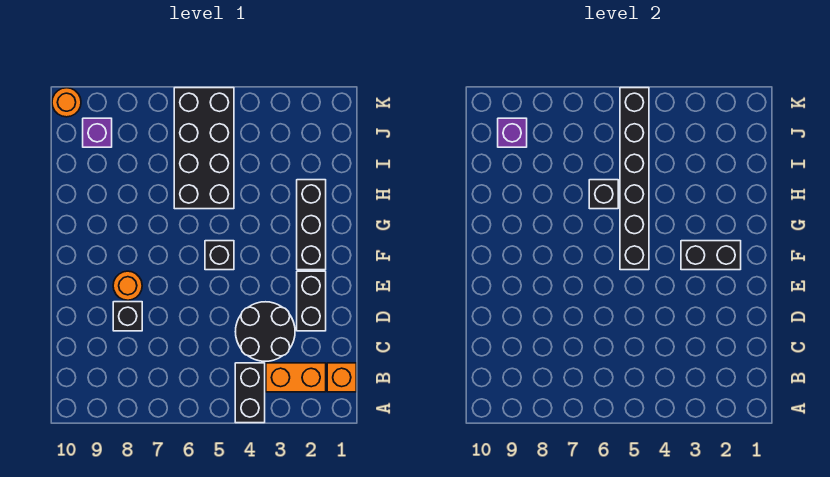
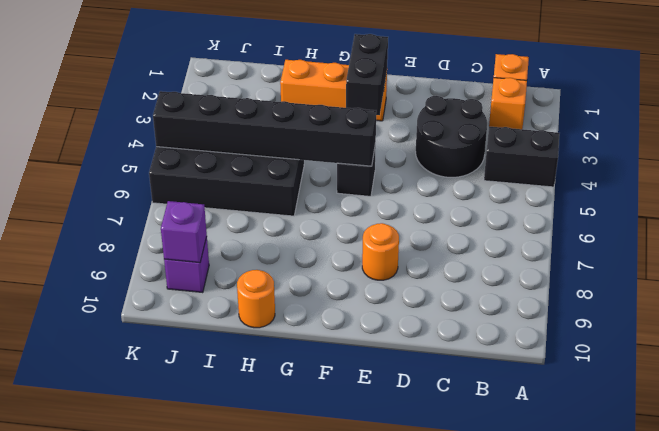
orange brick B2:B3 level 1 -> orange brick B2 level 1
black brick D2:E2 level 1 -> none
black brick D8 level 1 -> none
black brick F2:H2 level 1 -> orange brick F2:H2 level 1
black brick H6 level 2 -> none
orange round brick K10 level 1 -> orange round brick H10 level 1

